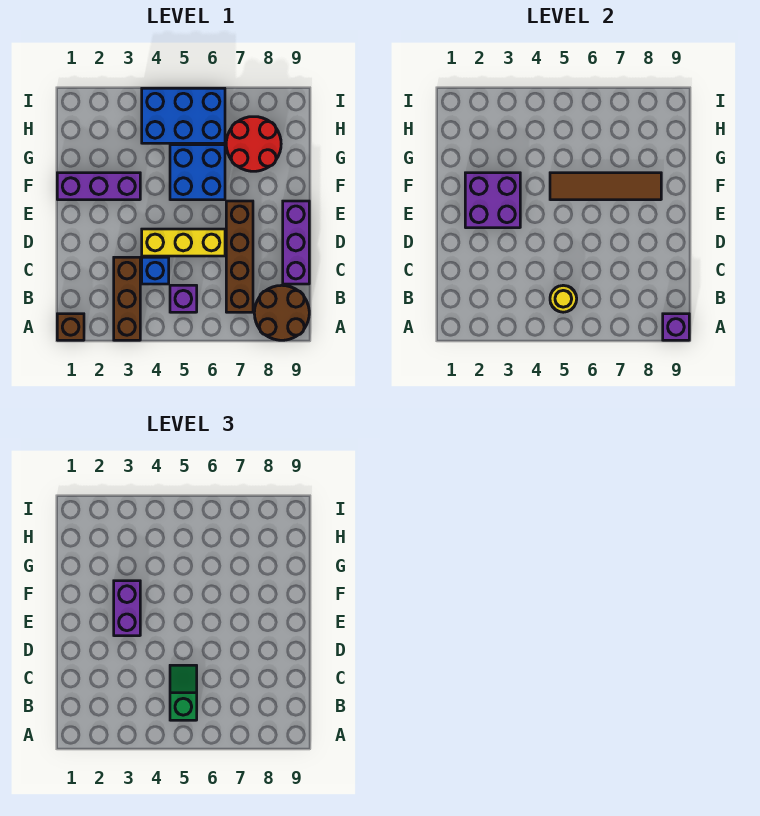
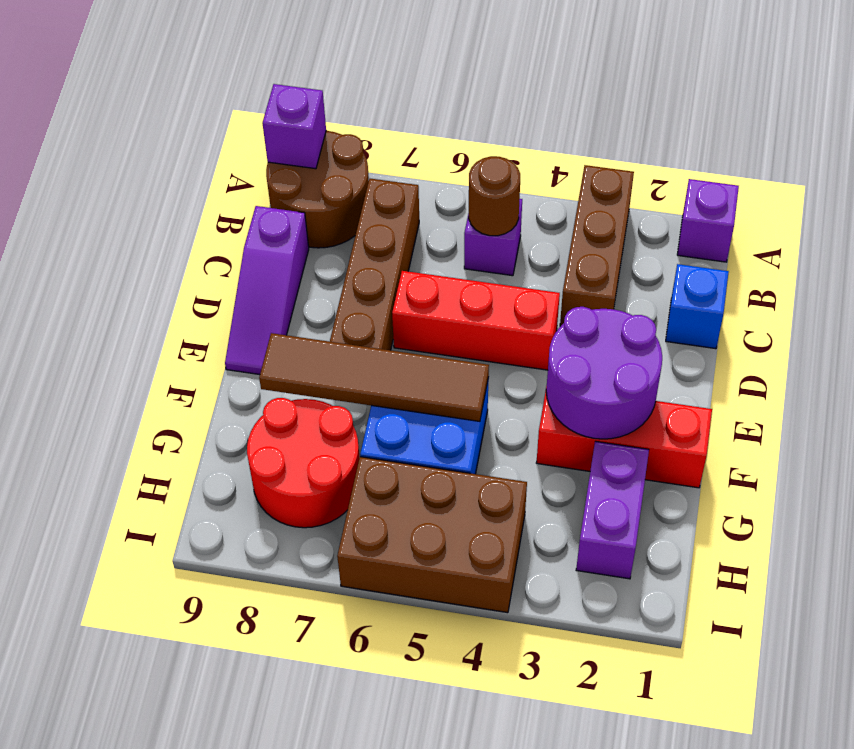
brown brick A1 level 1 -> purple brick A1 level 1
yellow round brick B5 level 2 -> brown round brick B5 level 2
green slope B5:C5 level 3 top B -> none
blue brick C4 level 1 -> blue brick C1 level 1
purple brick C9:E9 level 1 -> purple slope C9:E9 level 1 top C
yellow brick D4:D6 level 1 -> red brick D4:D6 level 1
purple brick E2:F3 level 2 -> purple round brick E2:F3 level 2
purple brick E3:F3 level 3 -> purple brick G2:H2 level 1
purple brick F1:F3 level 1 -> red brick F1:F3 level 1
blue brick H4:I6 level 1 -> brown brick H4:I6 level 1

